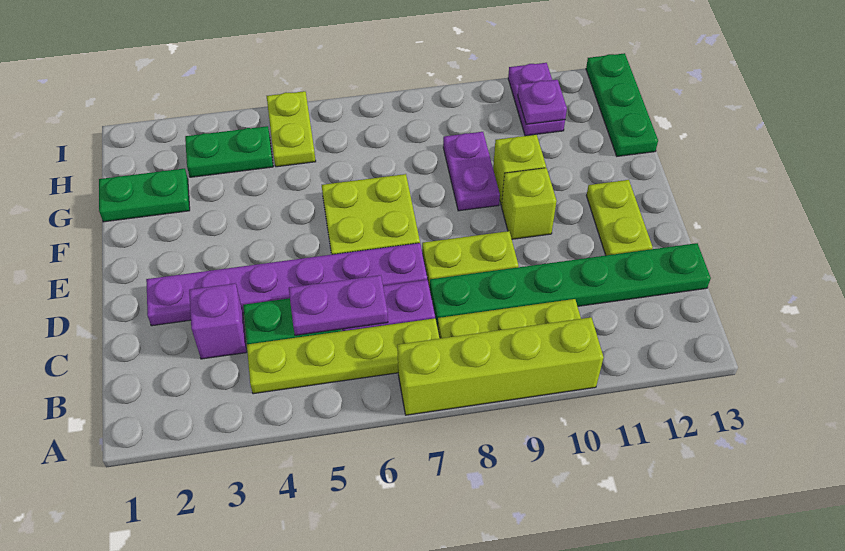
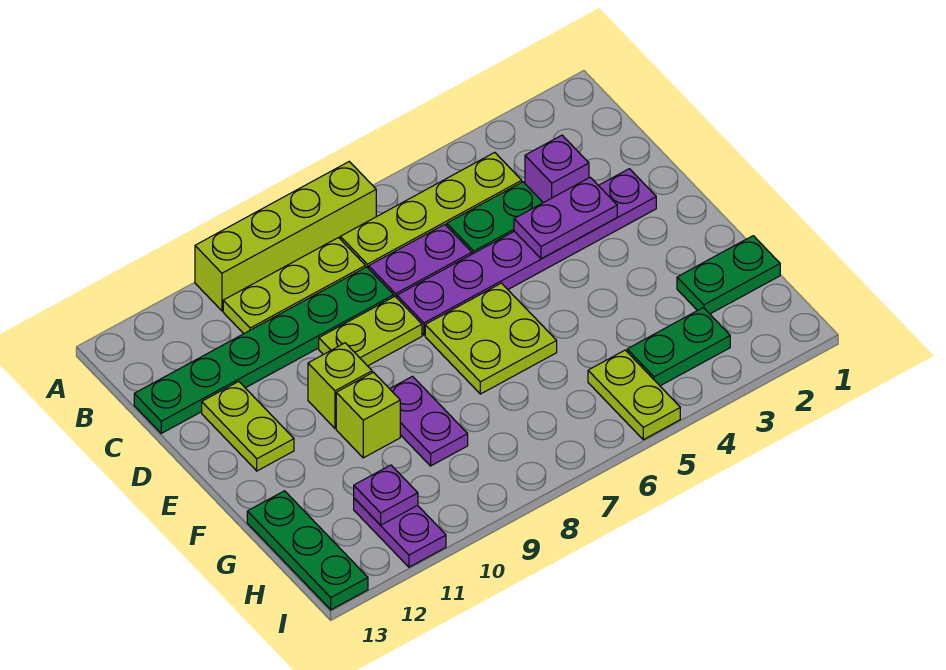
purple plate C5:C6 level 2 -> purple plate D3:D4 level 2

